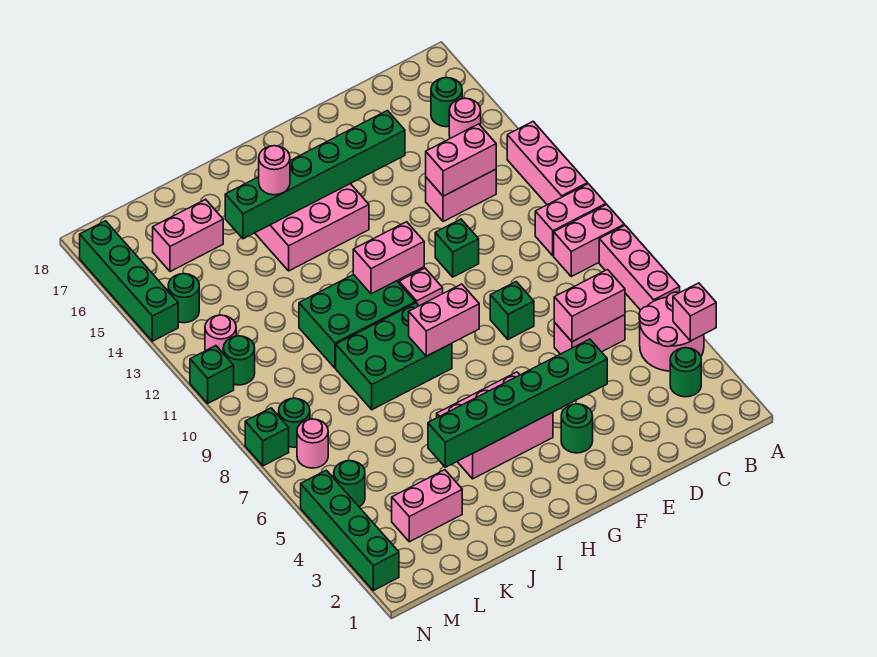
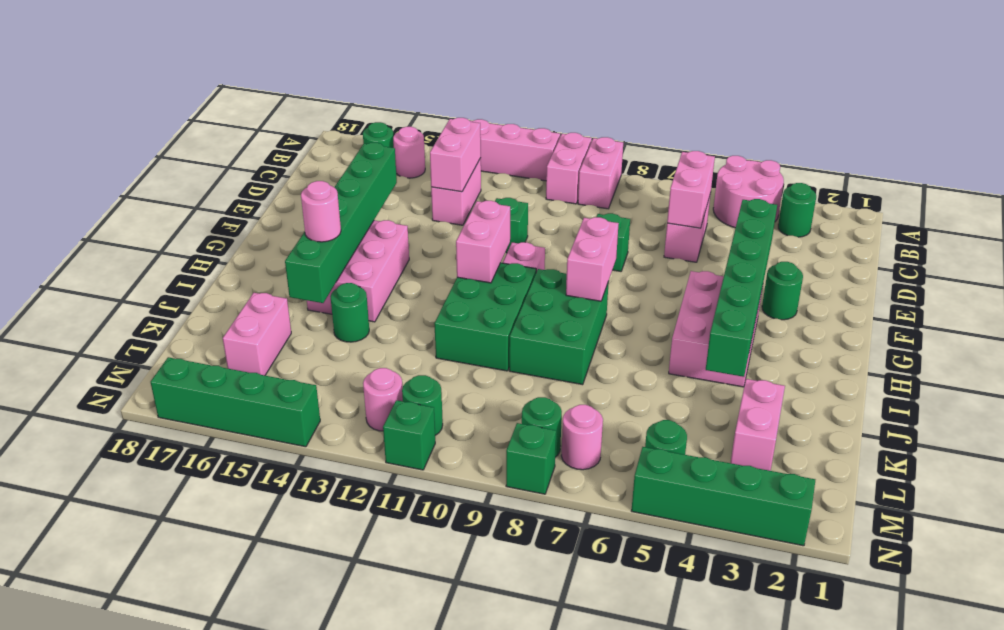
pink brick A4 level 2 -> none
pink brick A6:A8 level 1 -> none
green round brick M14 level 1 -> green round brick J14 level 1

